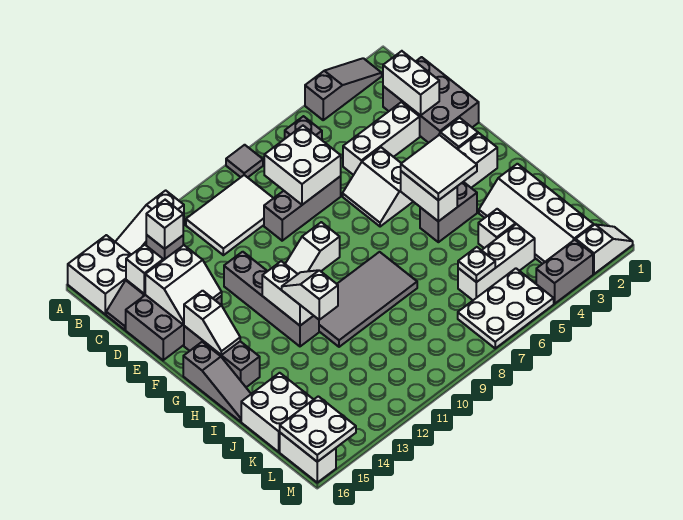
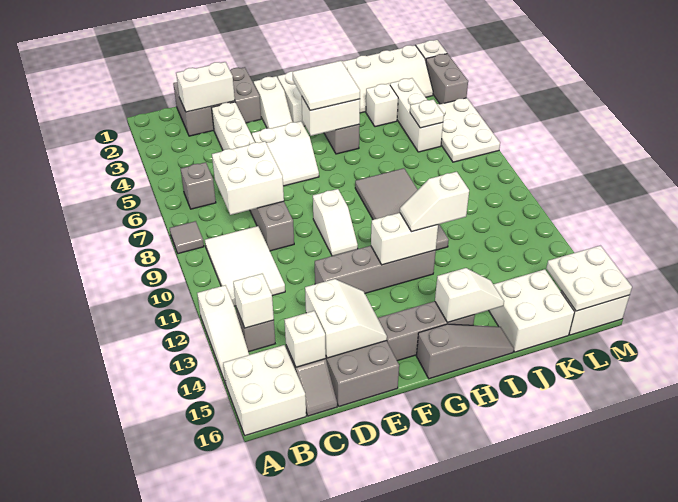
grey slope A2:A4 level 1 top 4 -> none
white slope F15:G15 level 2 top F -> white slope H15:I15 level 2 top H

